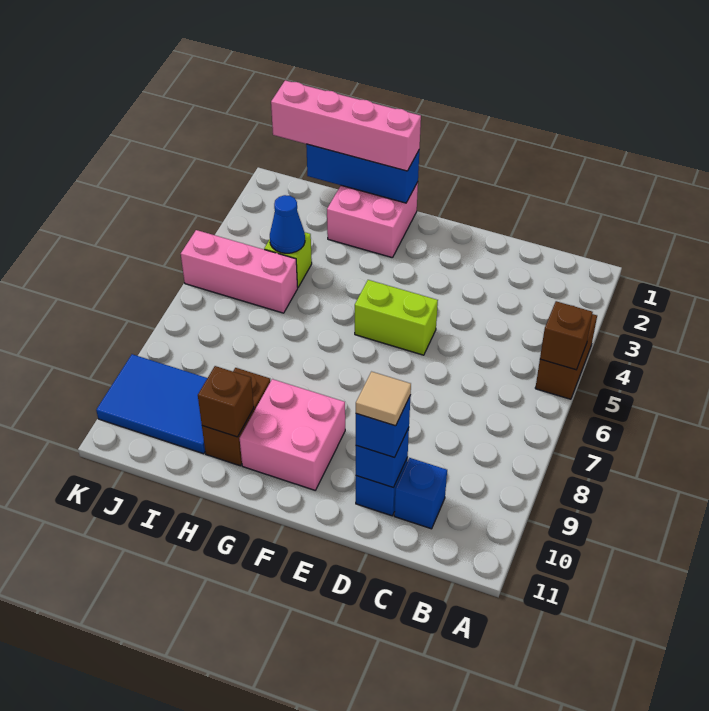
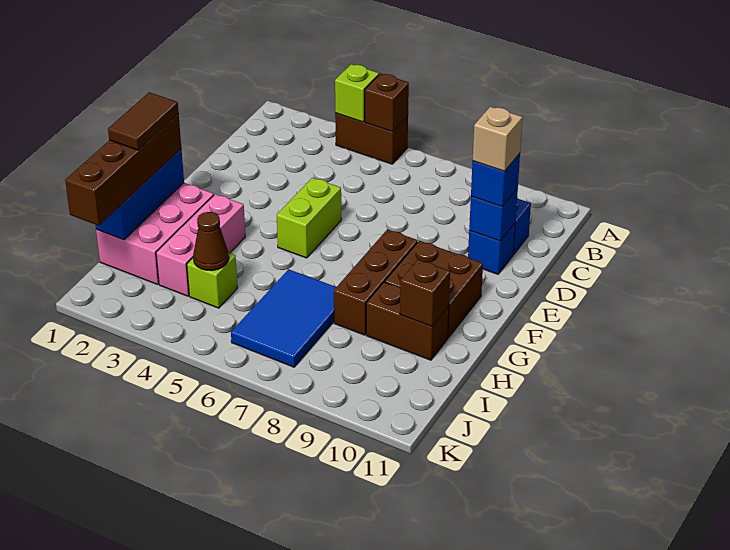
none -> lime brick A4 level 2
tan tile D10 level 4 -> tan brick D10 level 4
none -> brown brick F8:H8 level 1
pink brick F9:G10 level 1 -> brown brick F9:G10 level 1
pink brick G1:H2 level 1 -> pink brick G1:I2 level 1
pink brick G1:J1 level 3 -> brown brick G1:J1 level 3
none -> brown tile G1:H1 level 4
blue cone I4 level 2 -> brown cone I4 level 2
pink brick I5:K5 level 1 -> pink brick G3:I3 level 1
blue tile I9:K10 level 1 -> blue tile H6:J7 level 1

